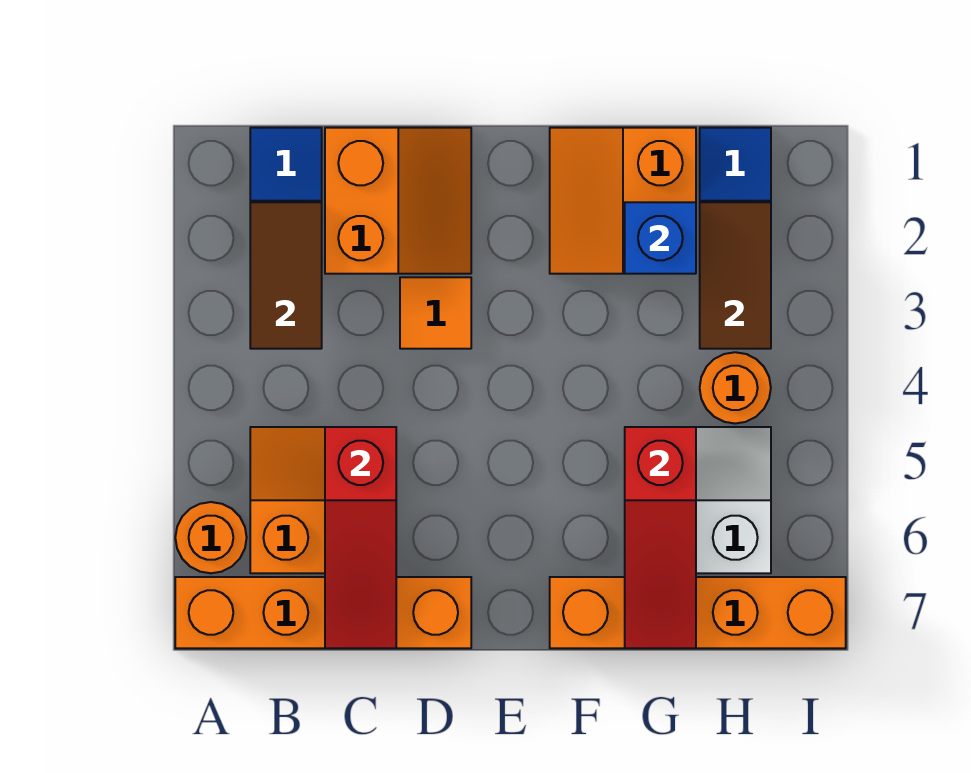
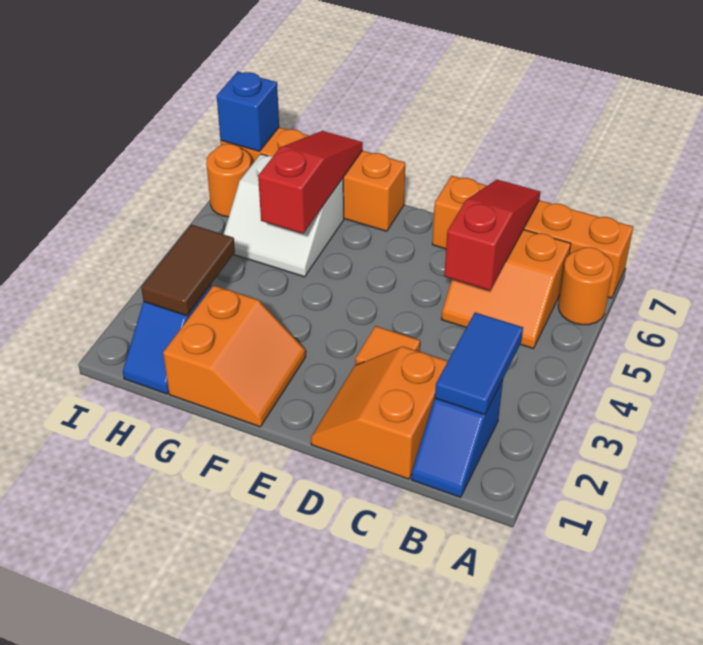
brown tile B2:B3 level 2 -> blue tile B2:B3 level 2
blue brick G2 level 2 -> blue brick I7 level 2
orange round brick H4 level 1 -> orange round brick I6 level 1

